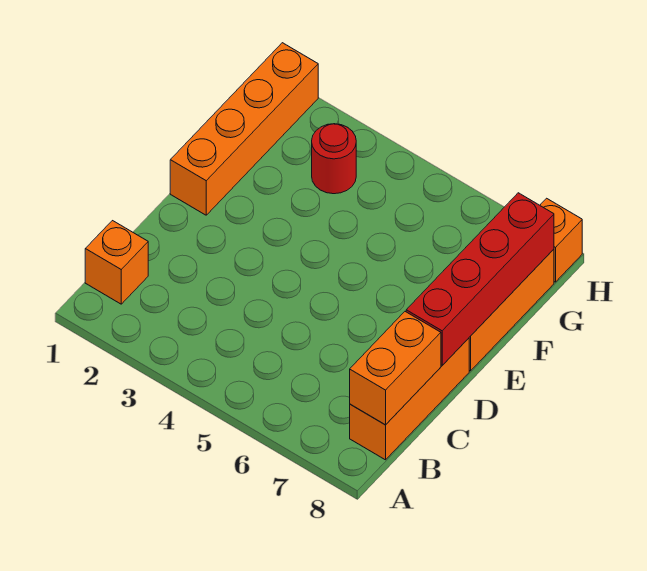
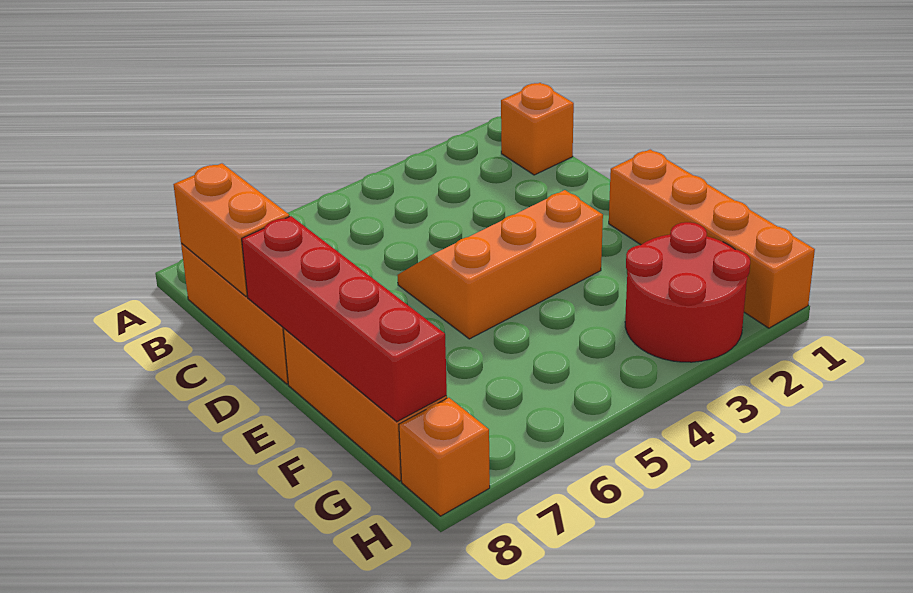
none -> orange slope D3:E5 level 1 top E
red round brick G3 level 1 -> red round brick G2:H3 level 1

